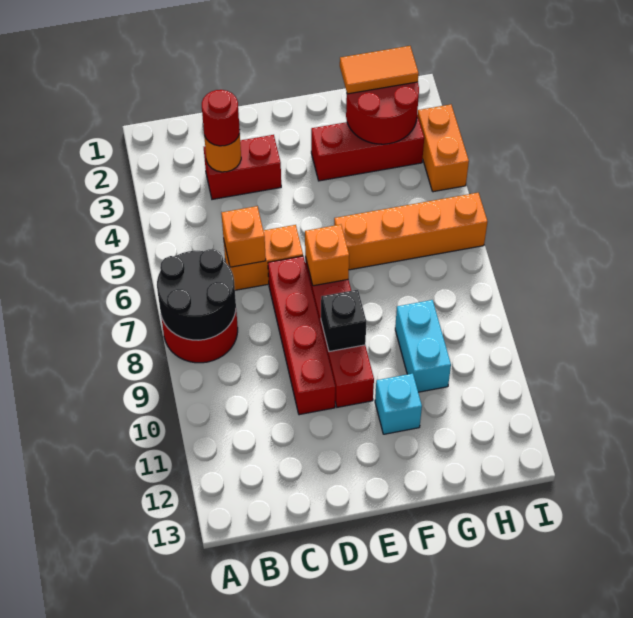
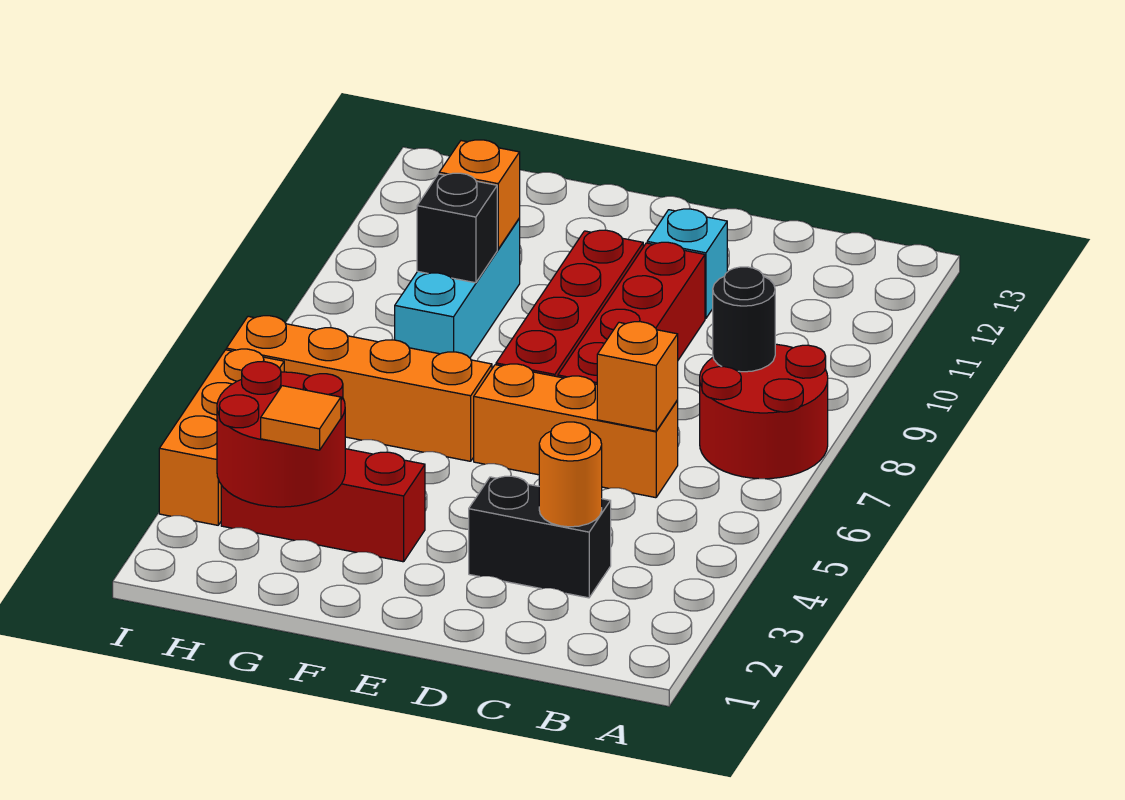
black round brick A7:B8 level 2 -> black round brick B8 level 2
red brick C3:D3 level 1 -> black brick C3:D3 level 1
red round brick C3 level 3 -> none
orange brick C6:D6 level 1 -> orange brick C6:E6 level 1
orange brick E7 level 2 -> orange brick G10 level 2
black brick E9 level 2 -> black brick G9 level 2
cyan brick F11 level 1 -> cyan brick D11 level 1
orange tile G2:H2 level 3 -> orange tile G2 level 3
cyan brick G9:G10 level 1 -> cyan brick G8:G10 level 1
orange brick I3:I4 level 1 -> orange brick I3:I5 level 1

